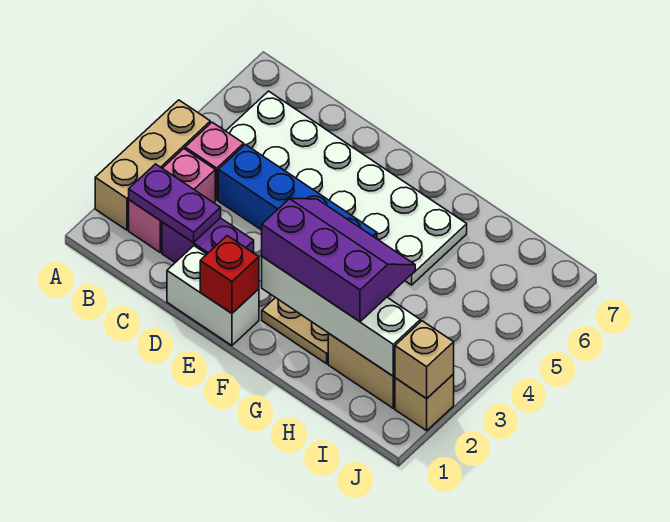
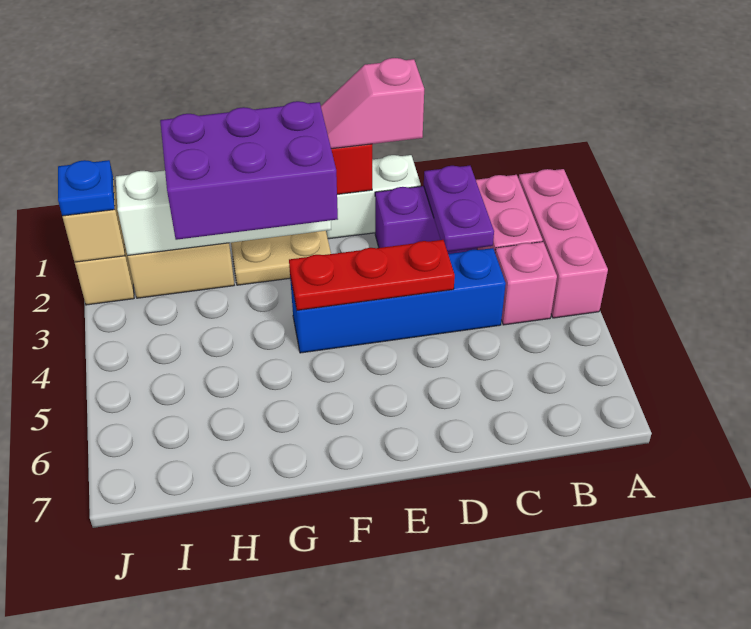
tan brick A2:A4 level 1 -> pink brick A2:A4 level 1
purple plate B2:C2 level 2 -> purple plate C2:C3 level 2
white plate B5:G6 level 1 -> none
none -> pink slope D1:E1 level 3 top D
none -> red plate D4:F4 level 2
purple slope F2:H3 level 3 top 2 -> purple brick F2:H3 level 3
none -> blue plate J2 level 3

